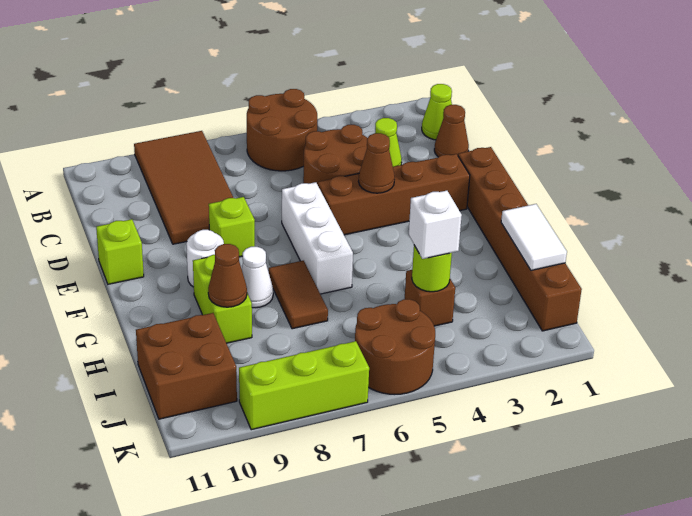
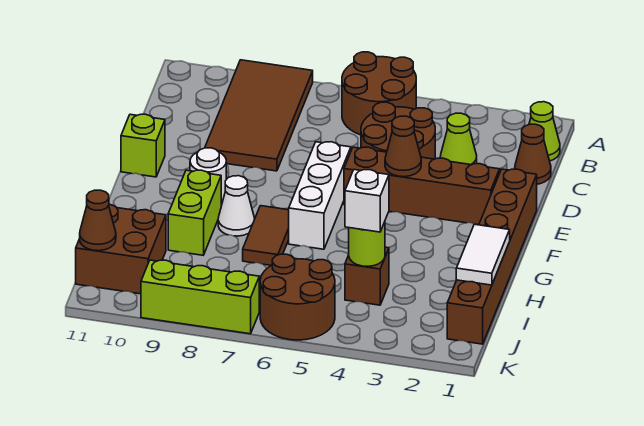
lime brick E8 level 1 -> none
brown cone H9 level 2 -> brown cone J11 level 2

